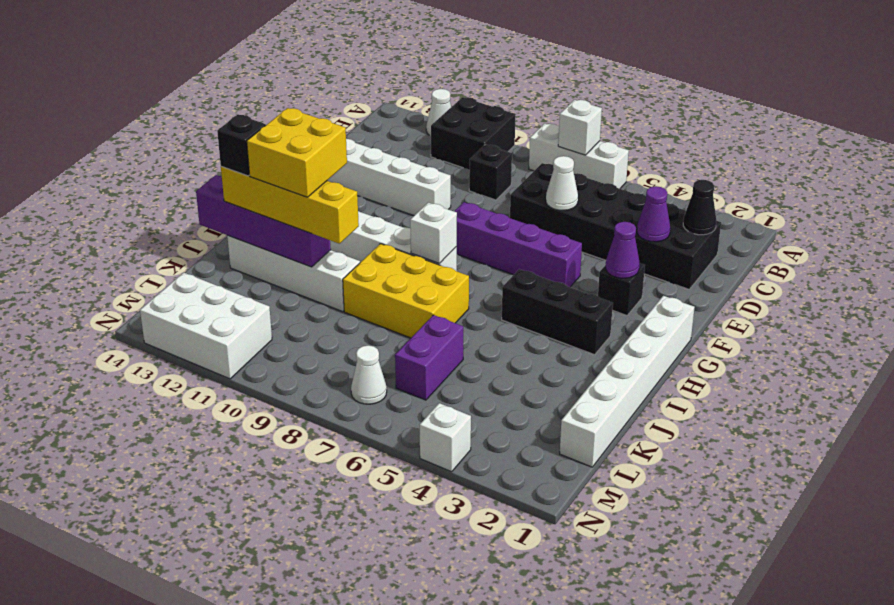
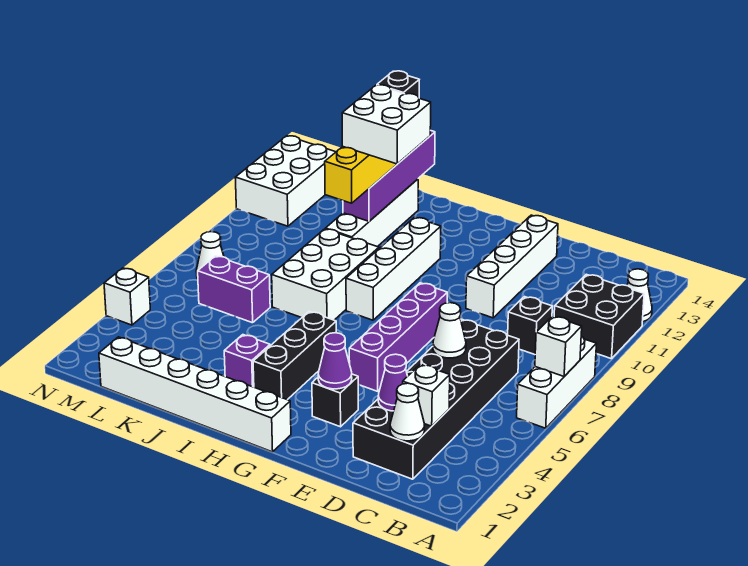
black cone C2 level 2 -> white cone C2 level 2
white brick H8 level 2 -> white brick C3 level 2
none -> purple brick I3 level 1
yellow brick I7:J9 level 1 -> white brick I7:J9 level 1
yellow brick I11:J12 level 4 -> white brick I11:J12 level 4

